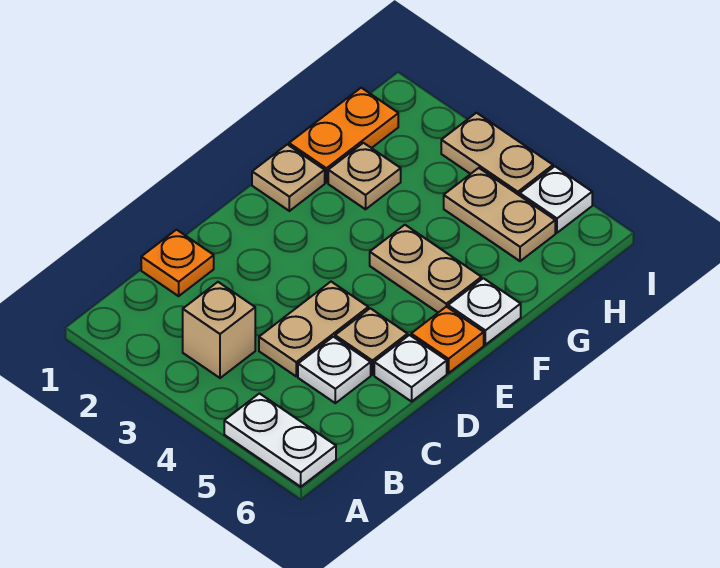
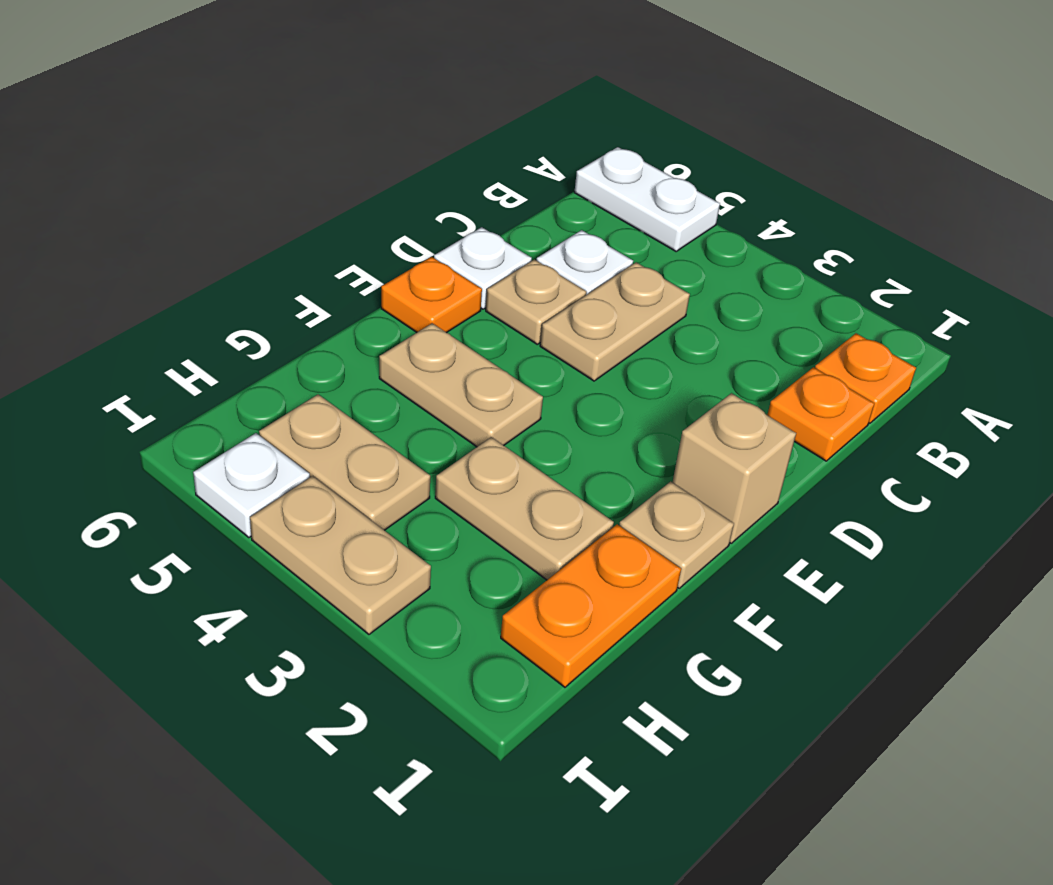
none -> orange plate B1 level 1
tan brick B3 level 1 -> tan brick E1 level 1
white plate F6 level 1 -> none
tan plate G2 level 1 -> tan plate G2:G3 level 1

